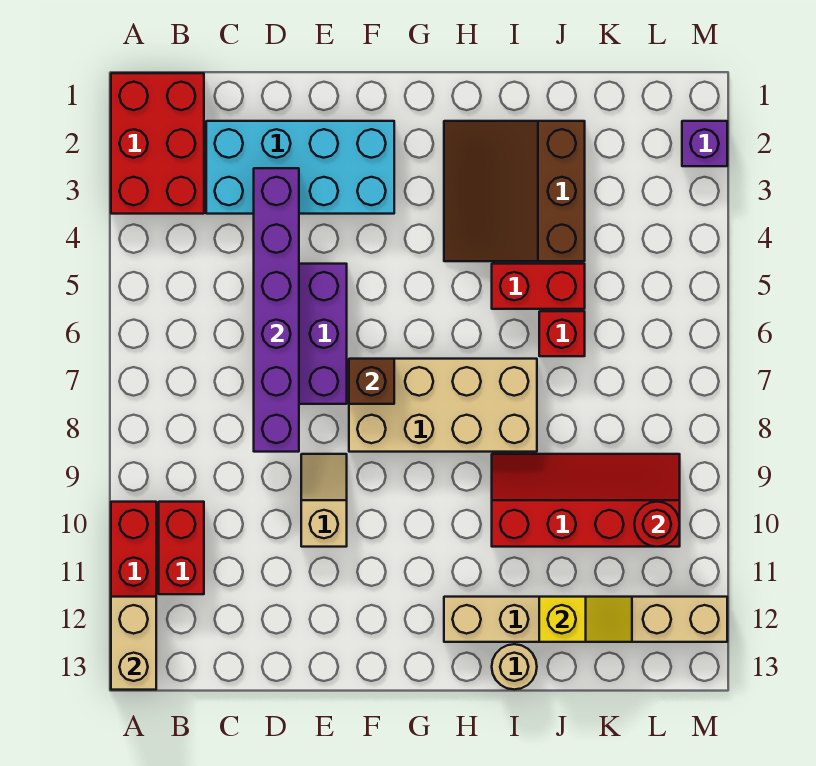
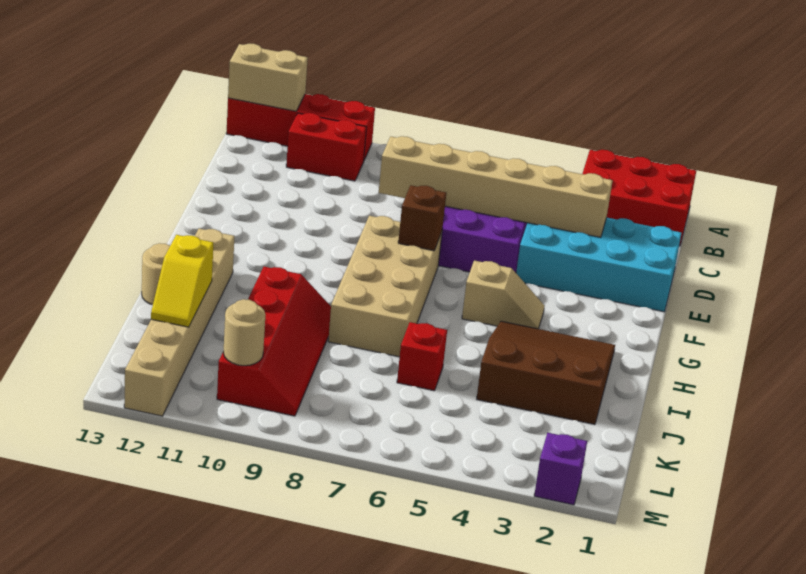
cyan brick C2:F3 level 1 -> cyan brick D1:E4 level 1
purple brick D3:D8 level 2 -> tan brick D3:D8 level 2
tan slope E9:E10 level 1 top 10 -> tan slope G4:G5 level 1 top 5
red brick I5:J5 level 1 -> none
red round brick L10 level 2 -> tan round brick L10 level 2

